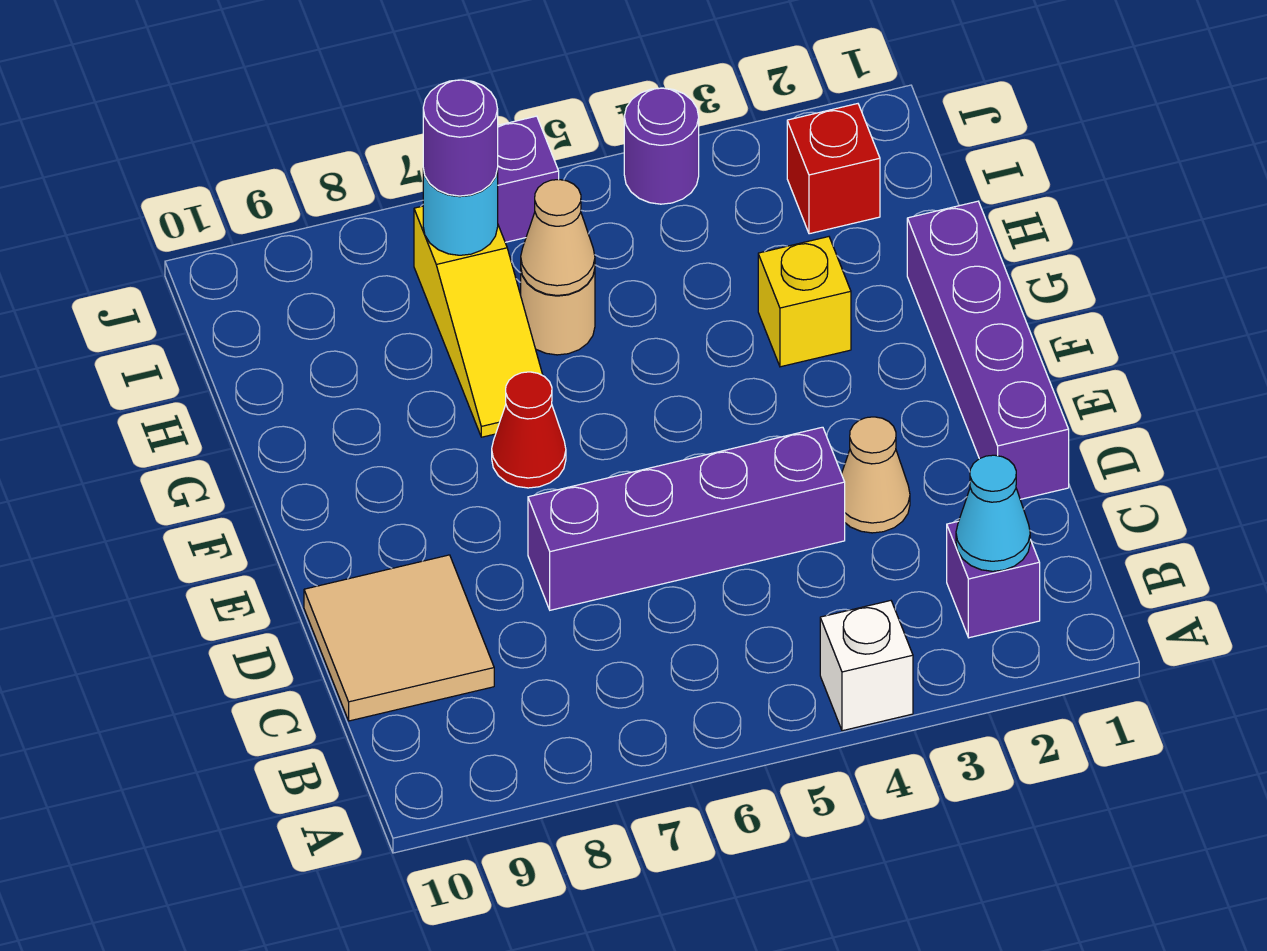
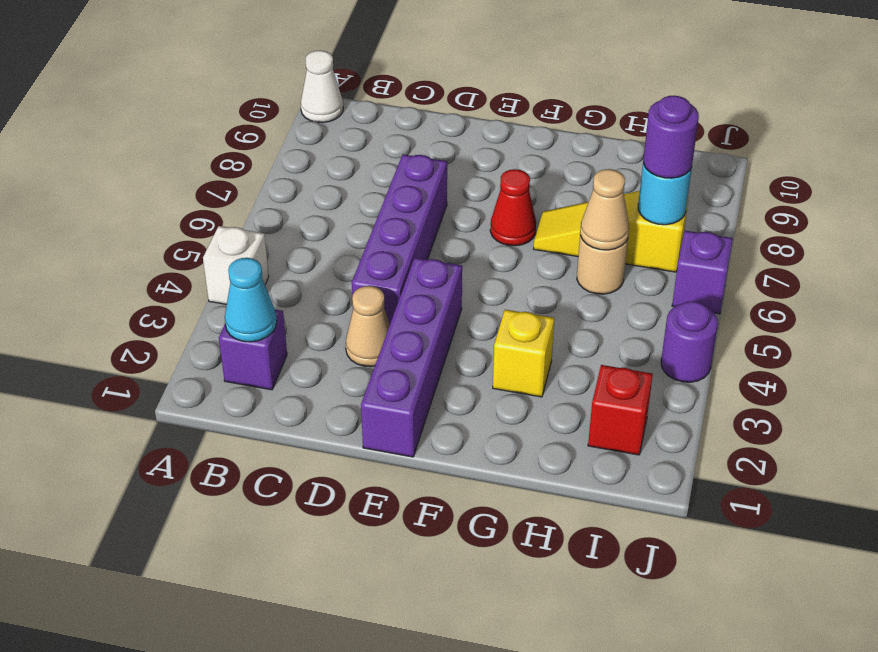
none -> white cone A10 level 1
tan tile C9:D10 level 1 -> none
purple brick D1:G1 level 1 -> purple brick E1:E4 level 1

